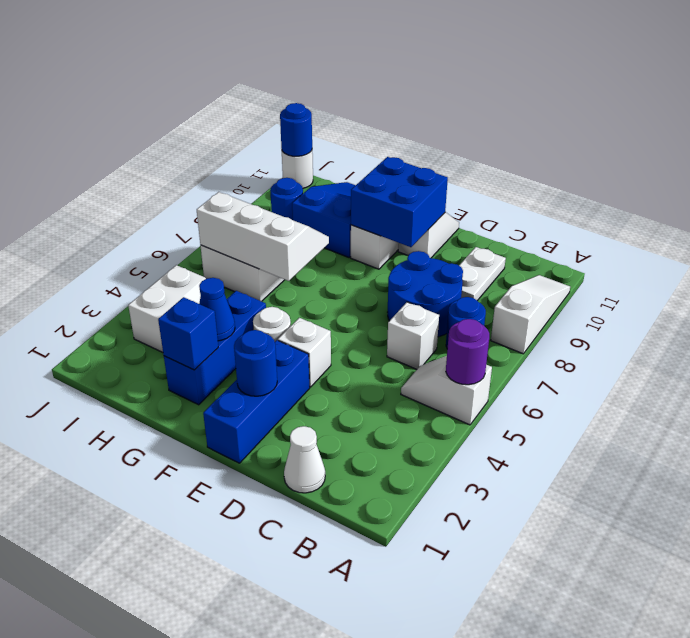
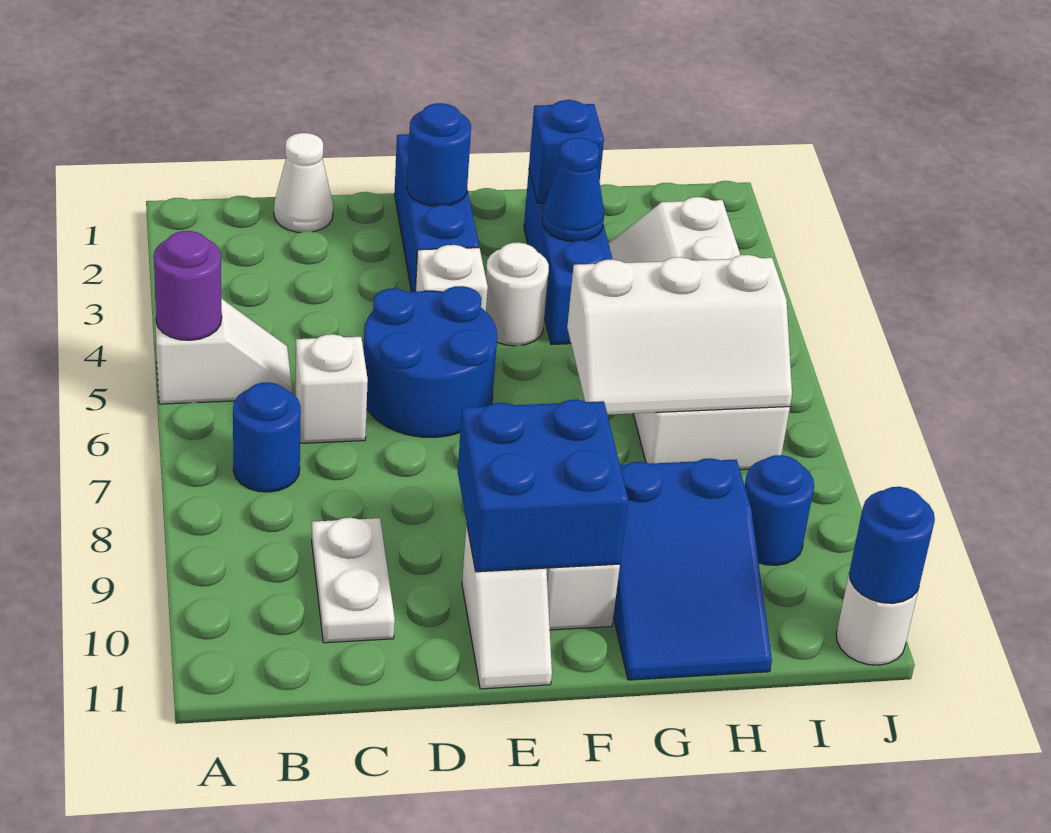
white slope A8:A10 level 1 top 8 -> none
blue round brick C7:D8 level 1 -> blue round brick D5:E6 level 1

